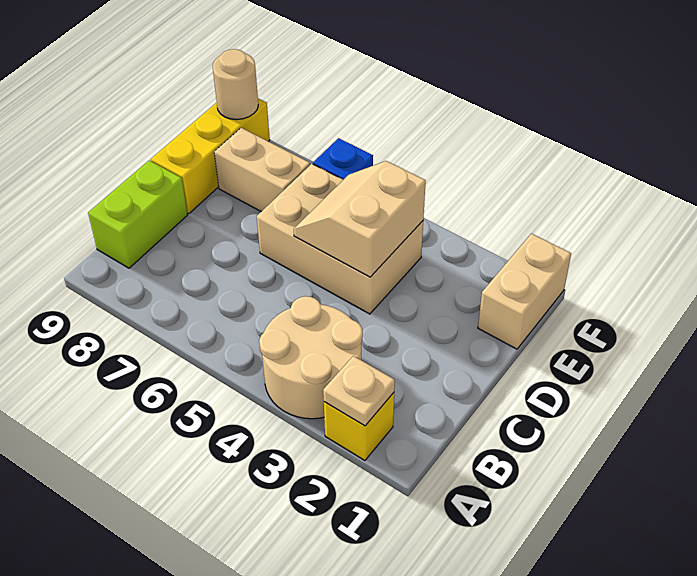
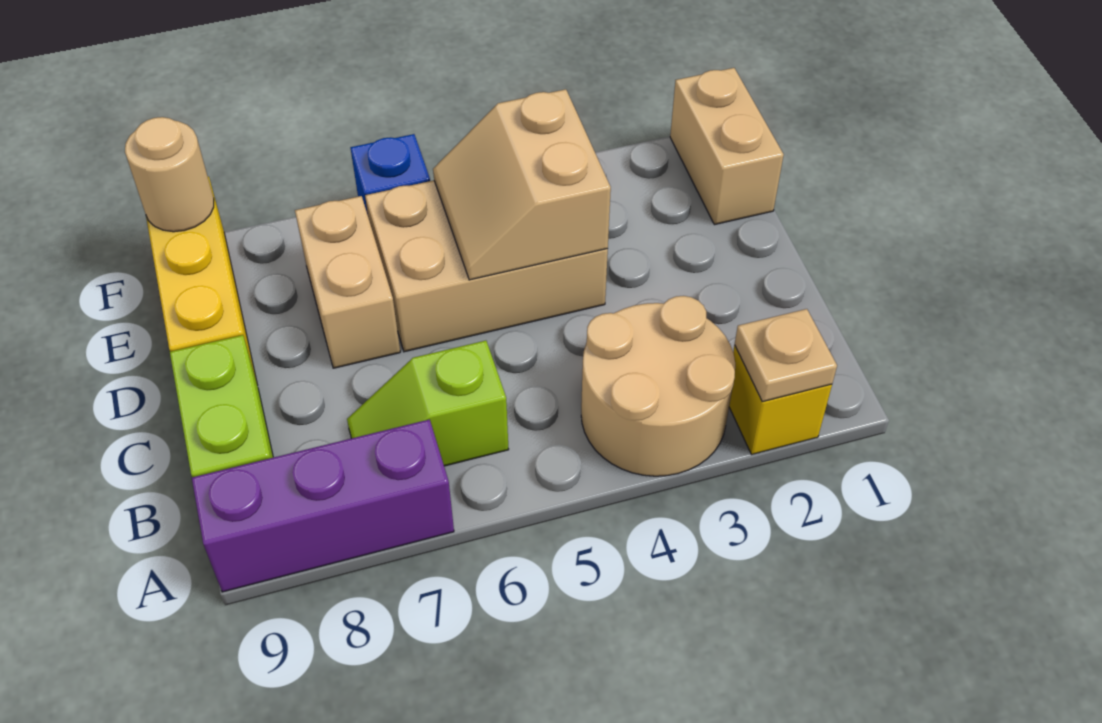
none -> purple brick A7:A9 level 1
none -> lime slope B6:B7 level 1 top 6
tan brick E7:E8 level 1 -> tan brick D7:E7 level 1

